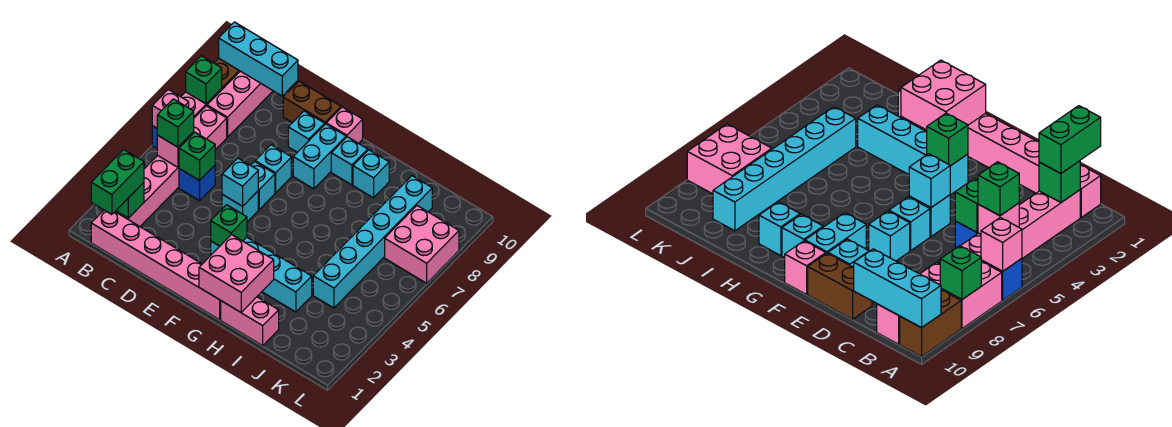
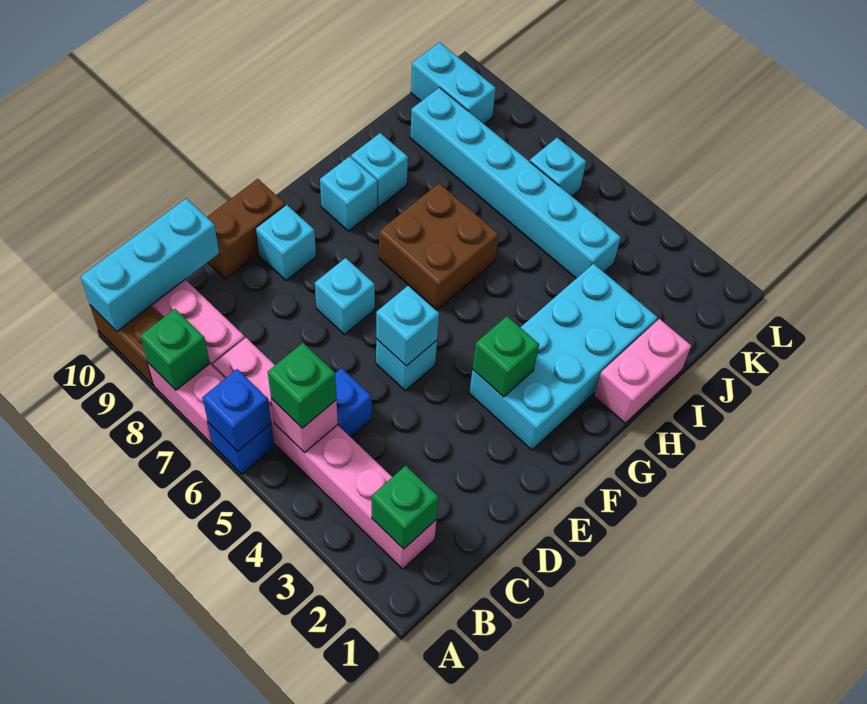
pink brick A6 level 2 -> blue brick A6 level 2
pink brick B1:G1 level 1 -> none
green brick B1:B2 level 3 -> none
green brick C5 level 2 -> none
cyan brick E6 level 1 -> cyan brick K6 level 1
cyan brick F3:I3 level 1 -> cyan brick F2:I3 level 1
cyan brick F8:F9 level 1 -> cyan brick K9:K10 level 1
pink brick F10 level 1 -> none
pink brick G1:H2 level 2 -> none
none -> brown brick G6:H7 level 1
pink brick K7:L8 level 1 -> none

